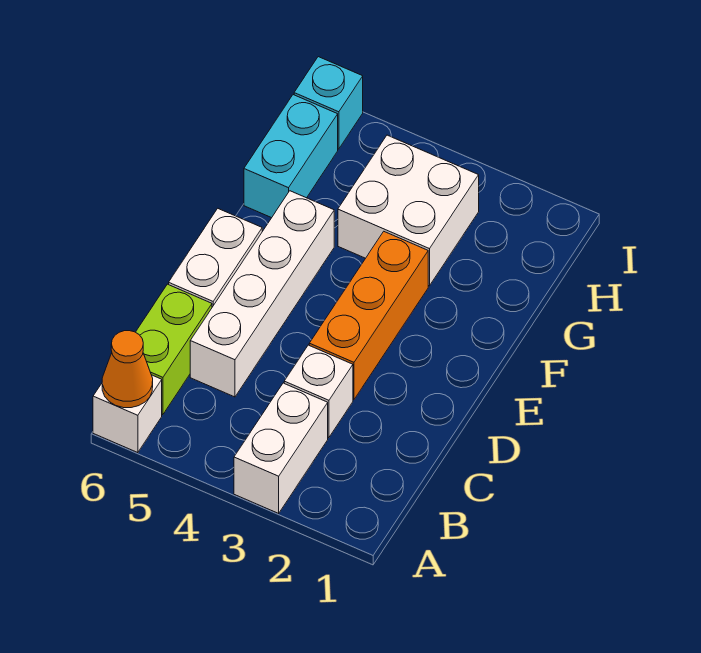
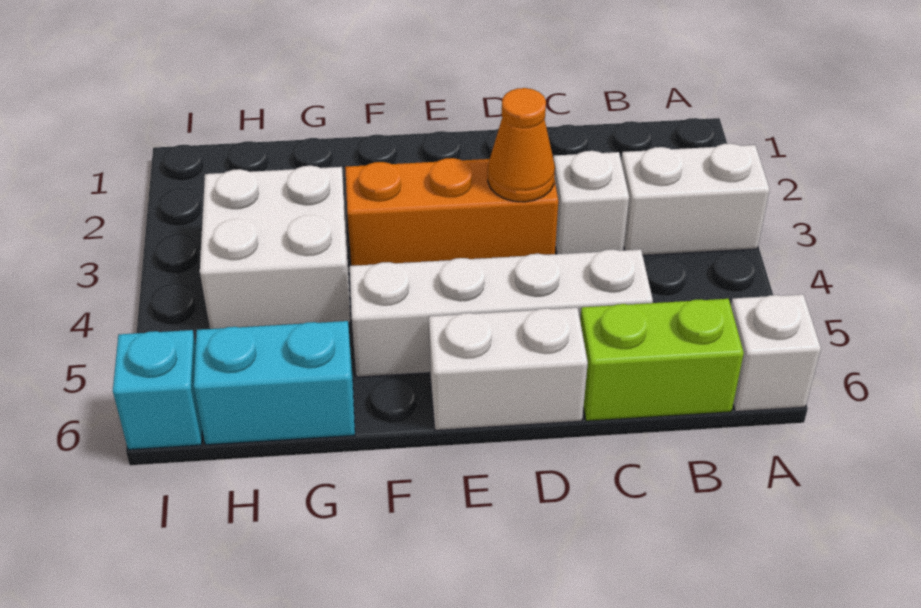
orange cone A6 level 2 -> orange cone D3 level 2

